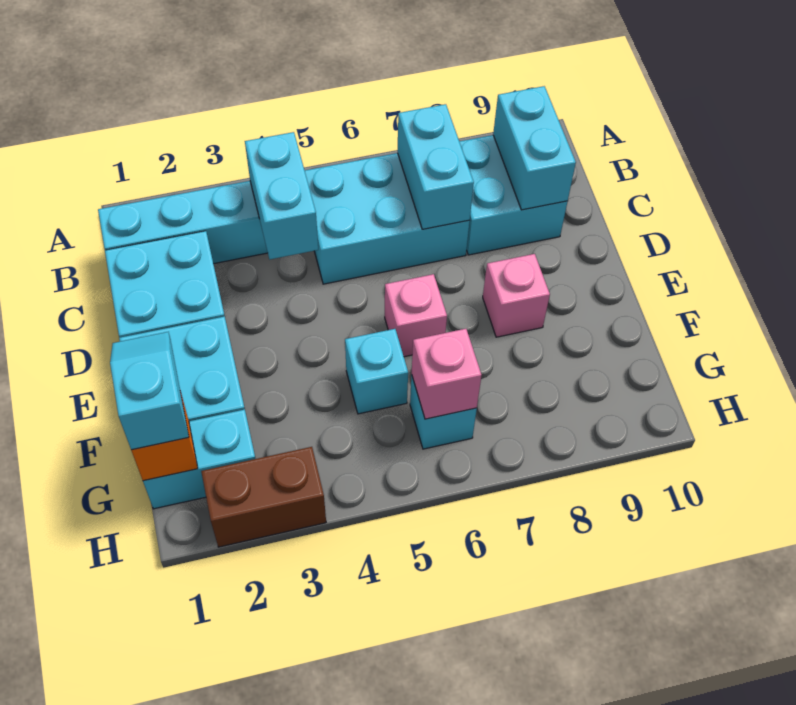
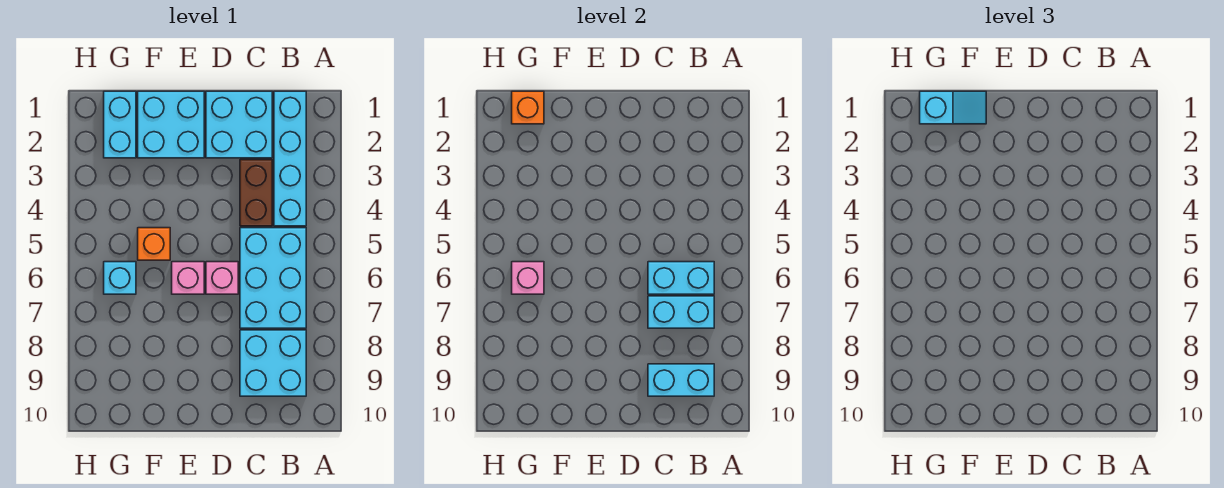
cyan brick B4:C4 level 2 -> cyan brick B6:C6 level 2
pink brick E8 level 1 -> pink brick D6 level 1
cyan brick F5 level 1 -> orange brick F5 level 1
brown brick H2:H3 level 1 -> brown brick C3:C4 level 1

